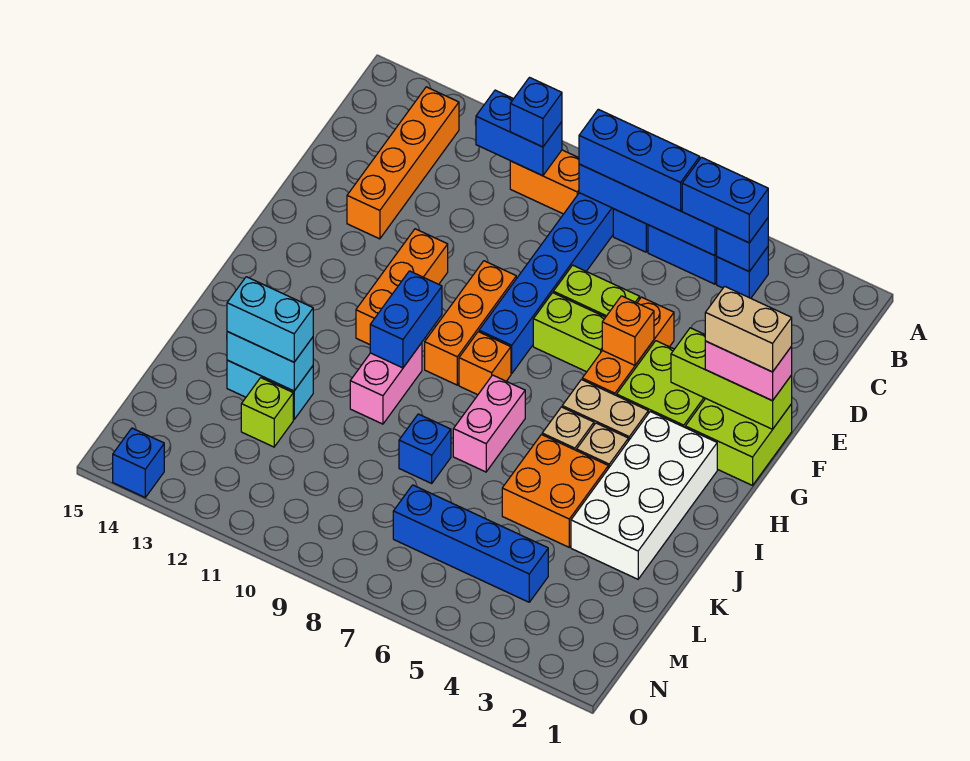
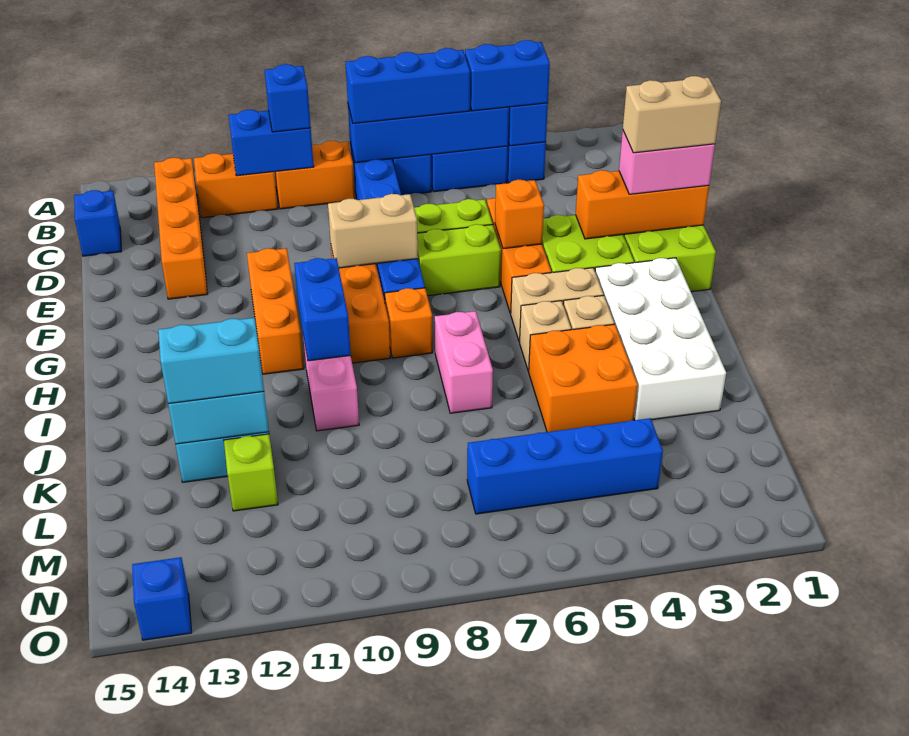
none -> orange brick B11:B12 level 1
lime brick F1:F3 level 2 -> orange brick F1:F3 level 2
none -> tan brick F8:F9 level 2
blue brick K8 level 1 -> blue brick C15 level 1

